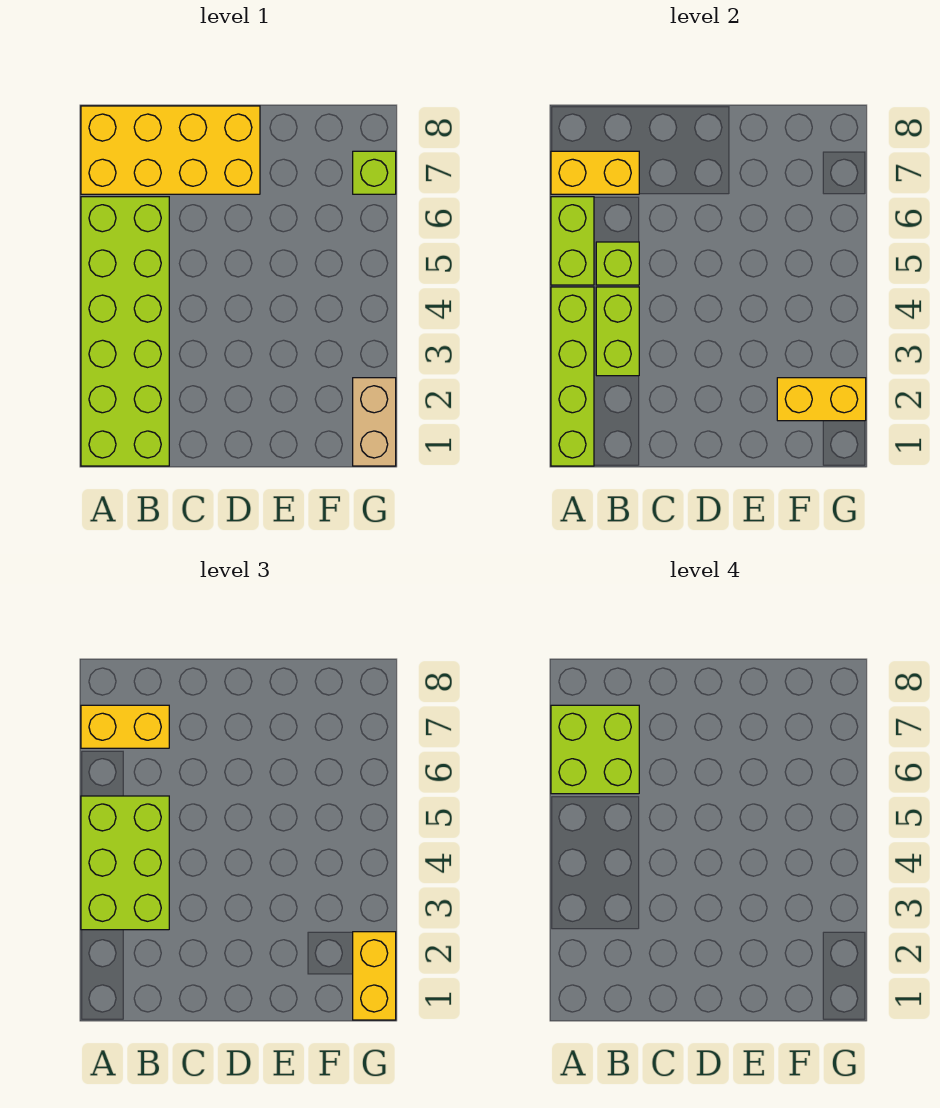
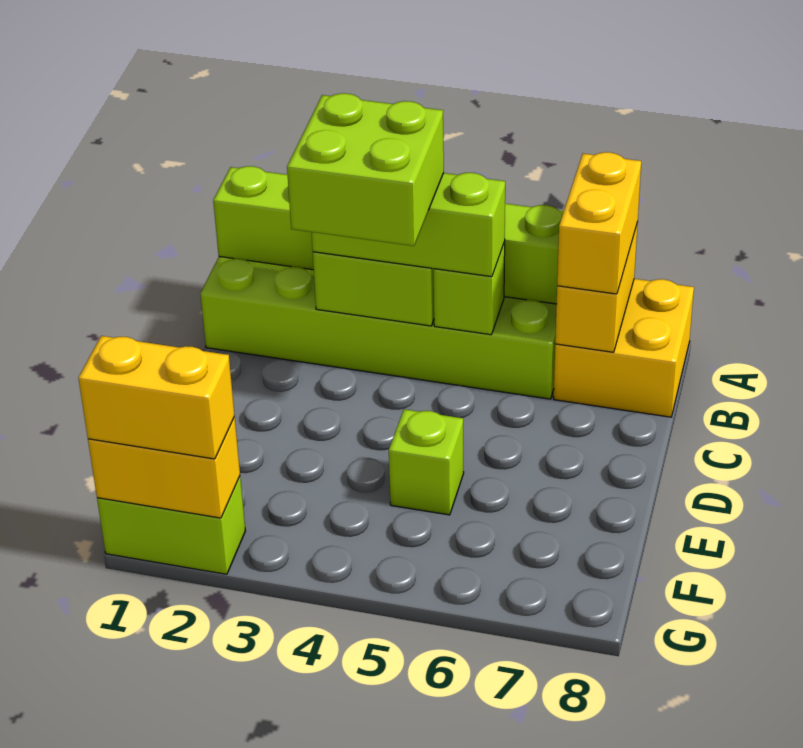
lime brick A3:B5 level 3 -> lime brick B3:B5 level 3
lime brick A6:B7 level 4 -> lime brick B3:C4 level 4
yellow brick A7:D8 level 1 -> yellow brick A7:B8 level 1
yellow brick F2:G2 level 2 -> yellow brick G1:G2 level 2
tan brick G1:G2 level 1 -> lime brick G1:G2 level 1
lime brick G7 level 1 -> lime brick E5 level 1

